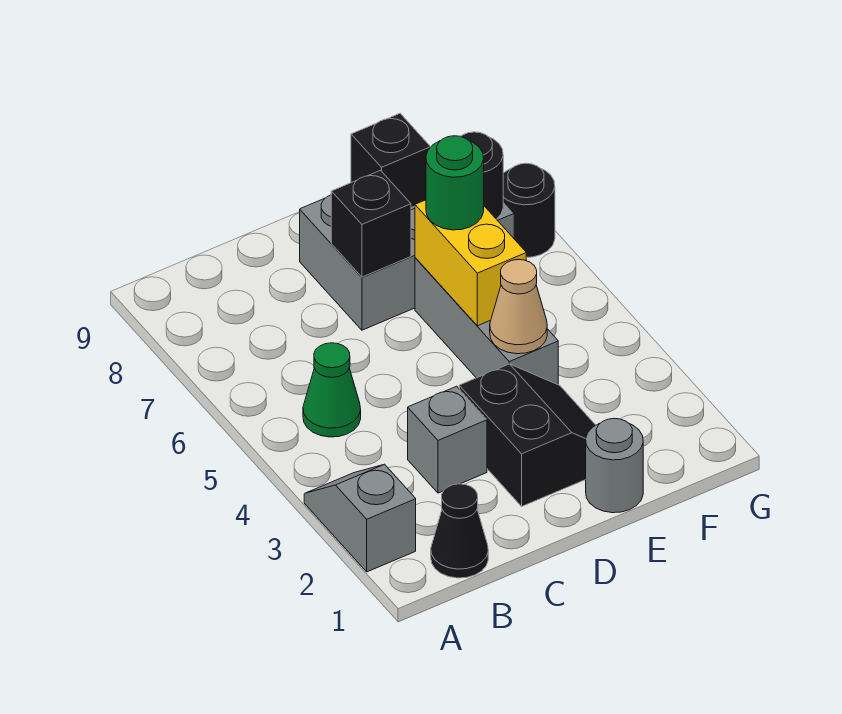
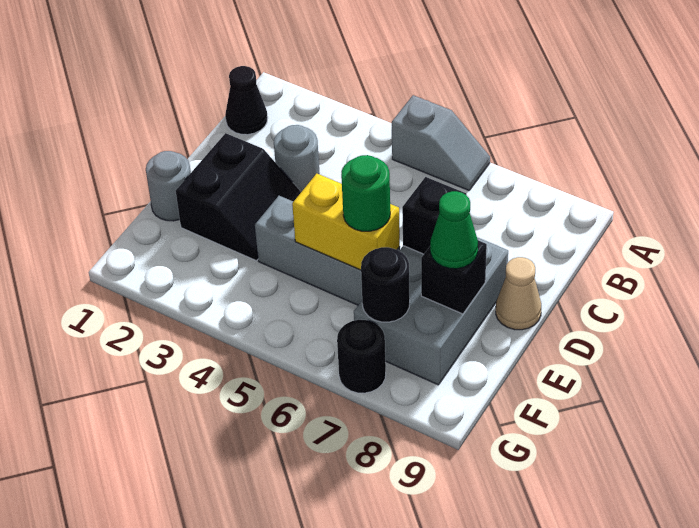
grey slope A2:A3 level 1 top 2 -> grey slope A5:A6 level 1 top 5
green cone B5 level 1 -> green cone E8 level 3
grey brick C3 level 1 -> grey round brick C3 level 1
black slope D2:E3 level 1 top D -> black slope D2:E3 level 1 top 2
tan cone E4 level 2 -> tan cone D9 level 1

